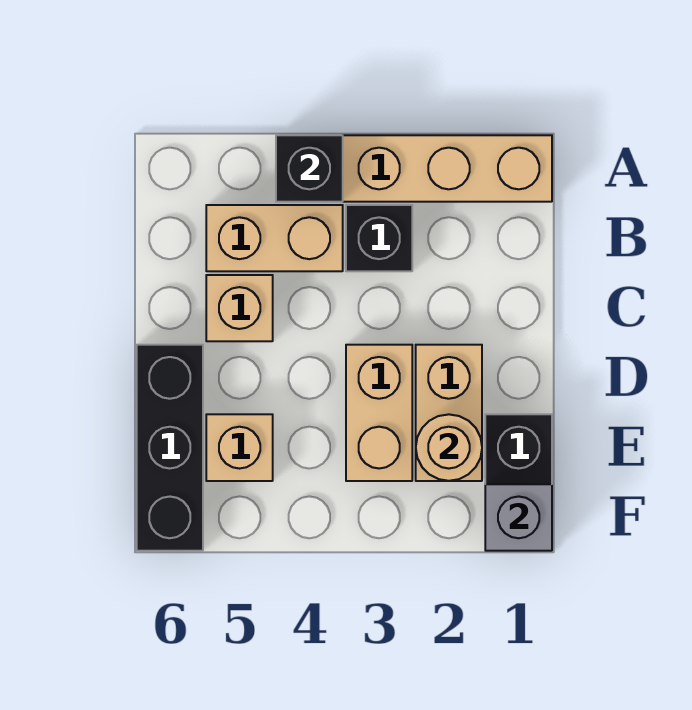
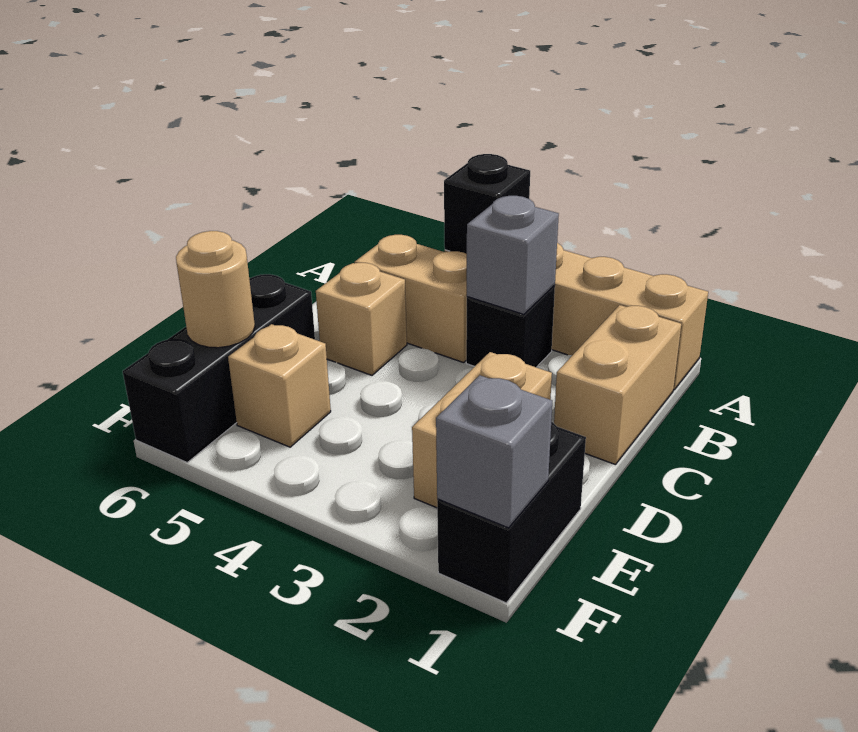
none -> grey brick B3 level 2
tan brick D3:E3 level 1 -> tan brick B1:C1 level 1
tan round brick E2 level 2 -> tan round brick E6 level 2

